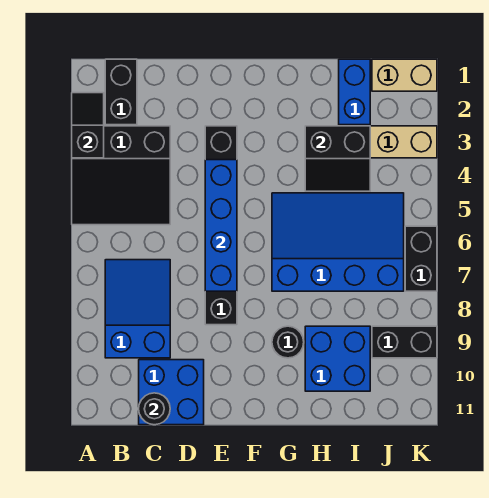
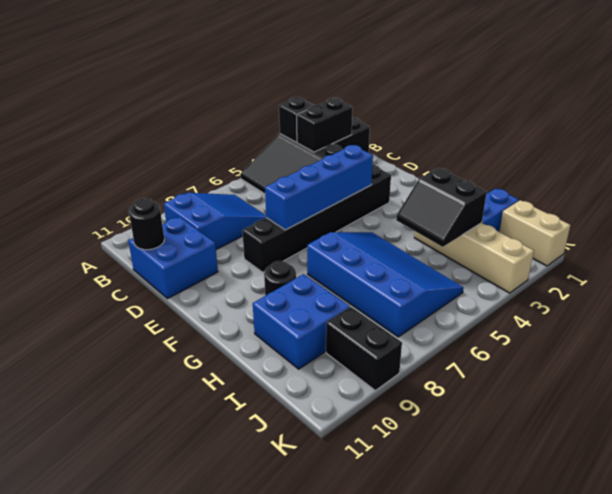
black brick K6:K7 level 1 -> black brick B2:B3 level 2

